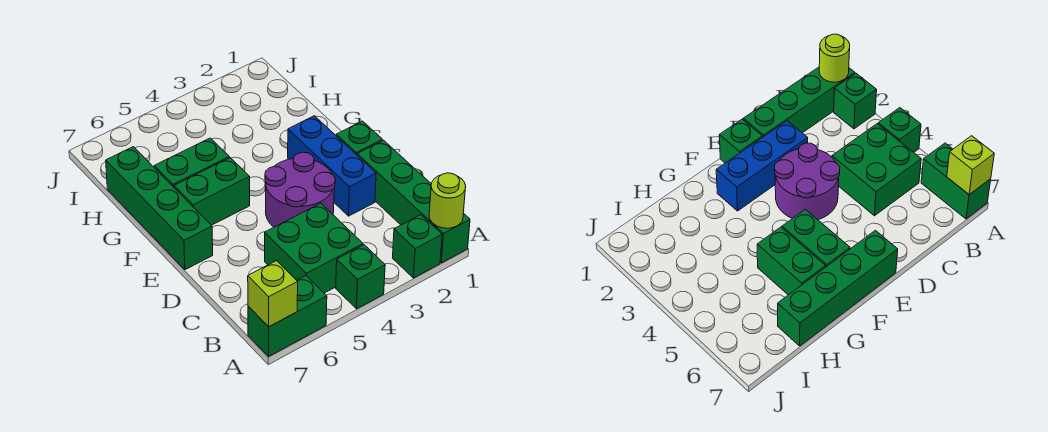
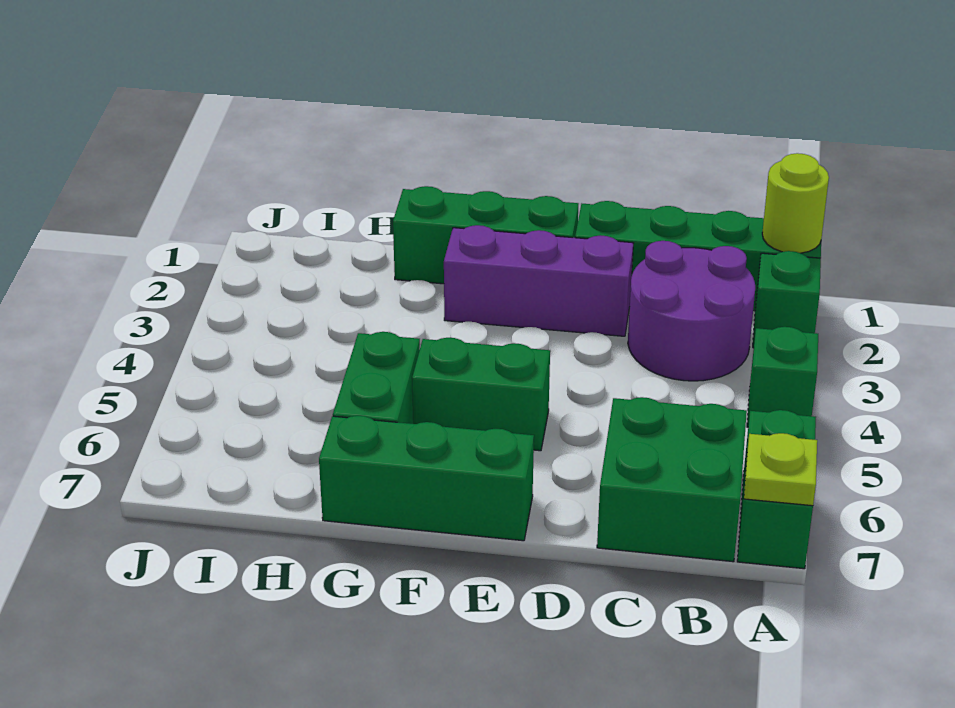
lime brick A7 level 2 -> lime plate A7 level 2
green brick B4:C5 level 1 -> green brick B6:C7 level 1
blue brick D2:F2 level 1 -> purple brick D2:F2 level 1
purple round brick D3:E4 level 1 -> purple round brick B2:C3 level 1
green brick E1 level 1 -> green brick E1:G1 level 1
green brick E7:H7 level 1 -> green brick E7:G7 level 1
green brick F5:F6 level 1 -> green brick E5:F5 level 1

